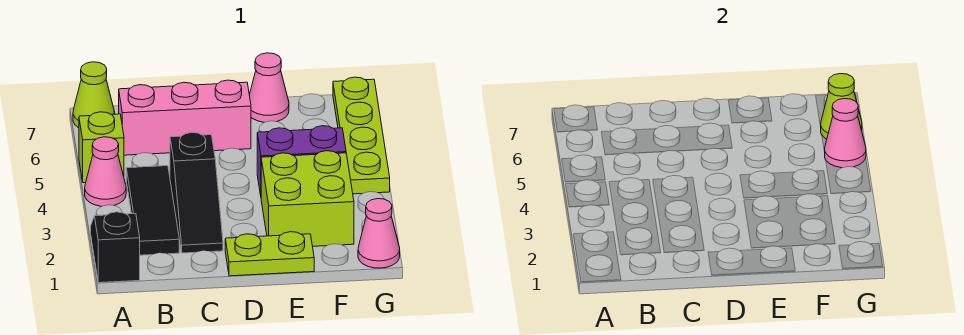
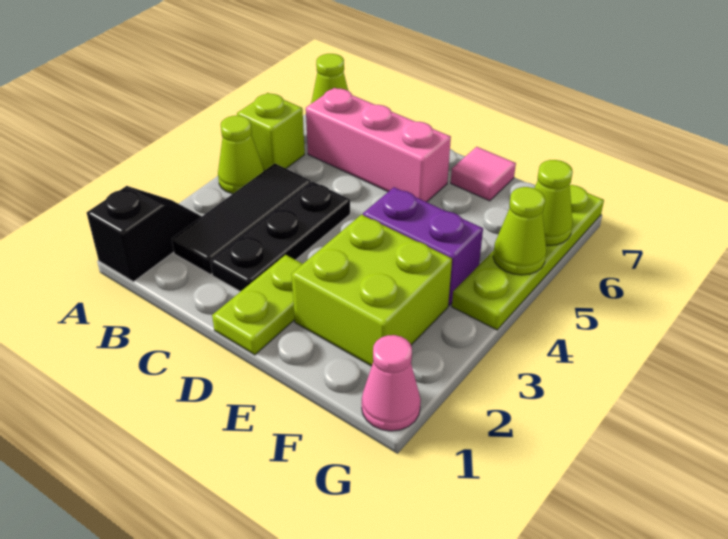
pink cone A4 level 1 -> lime cone A4 level 1
black slope C2:C4 level 1 top 4 -> black plate C2:C4 level 1
lime plate D1:E1 level 1 -> lime plate D1:D2 level 1
pink cone E7 level 1 -> pink tile E7 level 1
pink cone G5 level 2 -> lime cone G5 level 2

